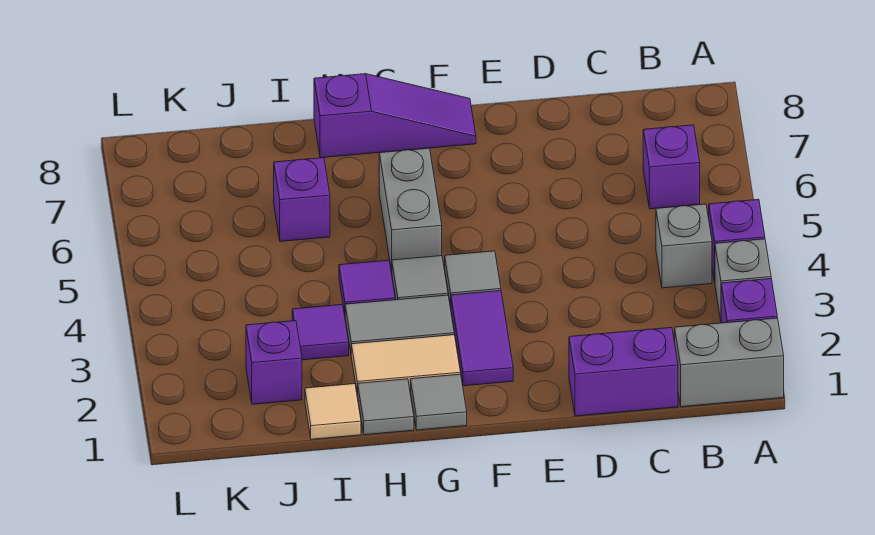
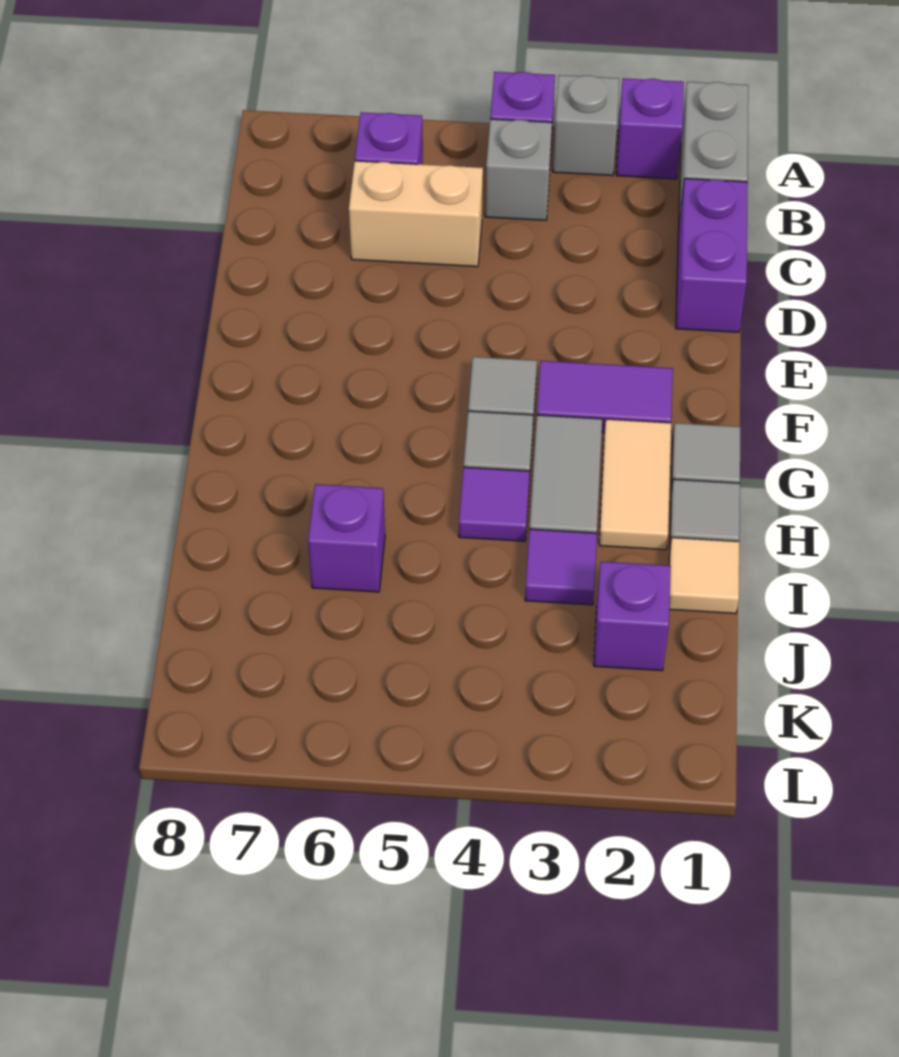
none -> tan brick C5:C6 level 1
purple slope F8:H8 level 1 top H -> none
grey brick G5:G6 level 1 -> none

